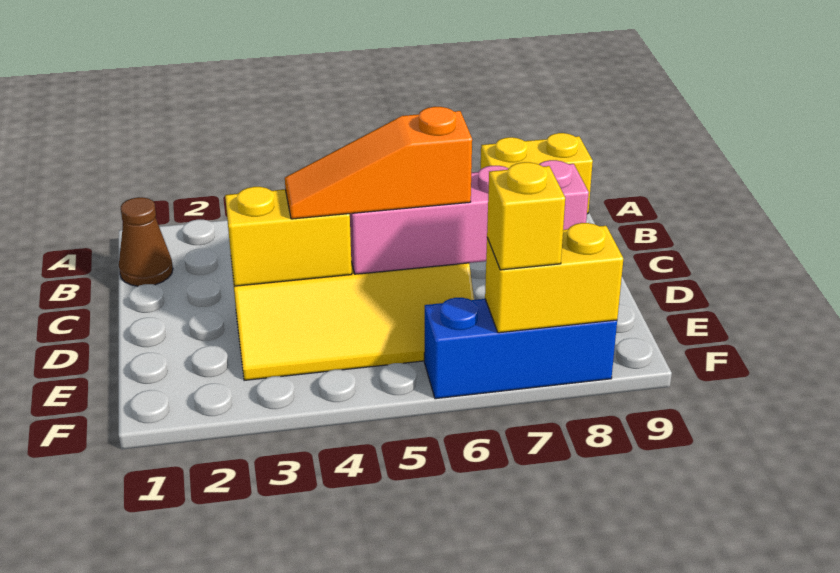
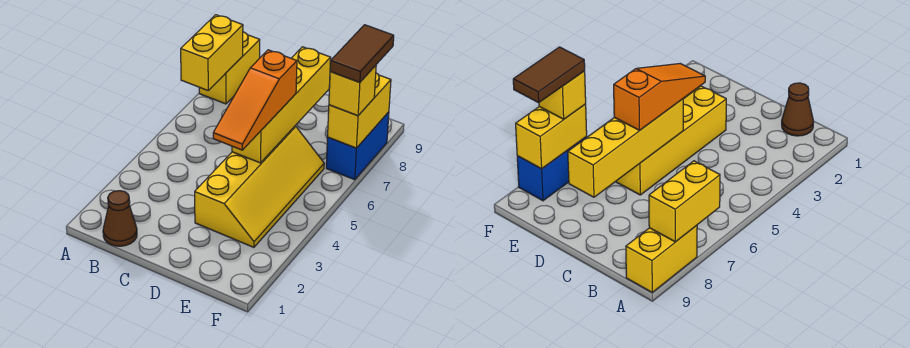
yellow brick D3:D4 level 2 -> yellow brick A7:A8 level 2
pink brick D5:D8 level 2 -> yellow brick D5:D8 level 2
blue brick F6:F8 level 1 -> blue brick F7:F8 level 1
none -> brown tile F7:F8 level 4

